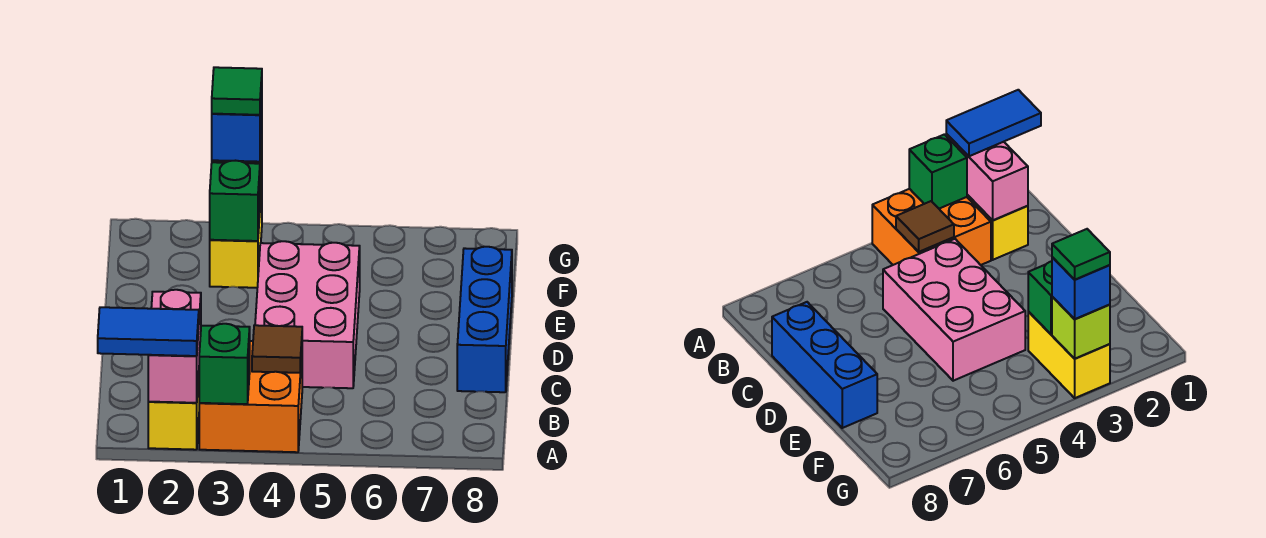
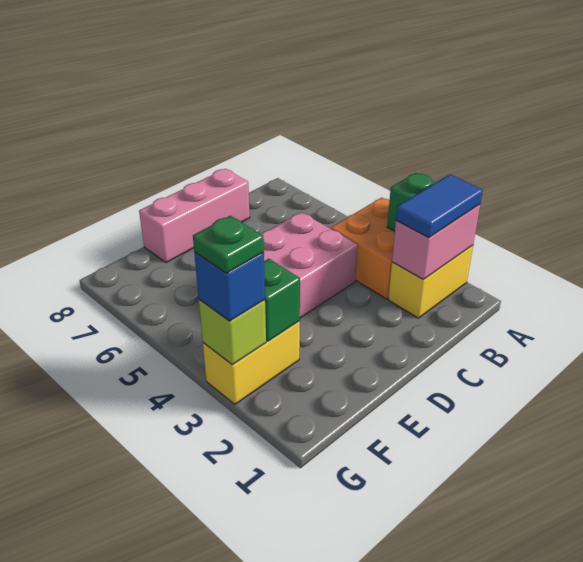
blue tile A1:A2 level 3 -> blue tile A2:B2 level 3
brown tile B4 level 2 -> none
blue brick C8:E8 level 1 -> pink brick C8:E8 level 1
green tile G3 level 4 -> green plate G3 level 4

